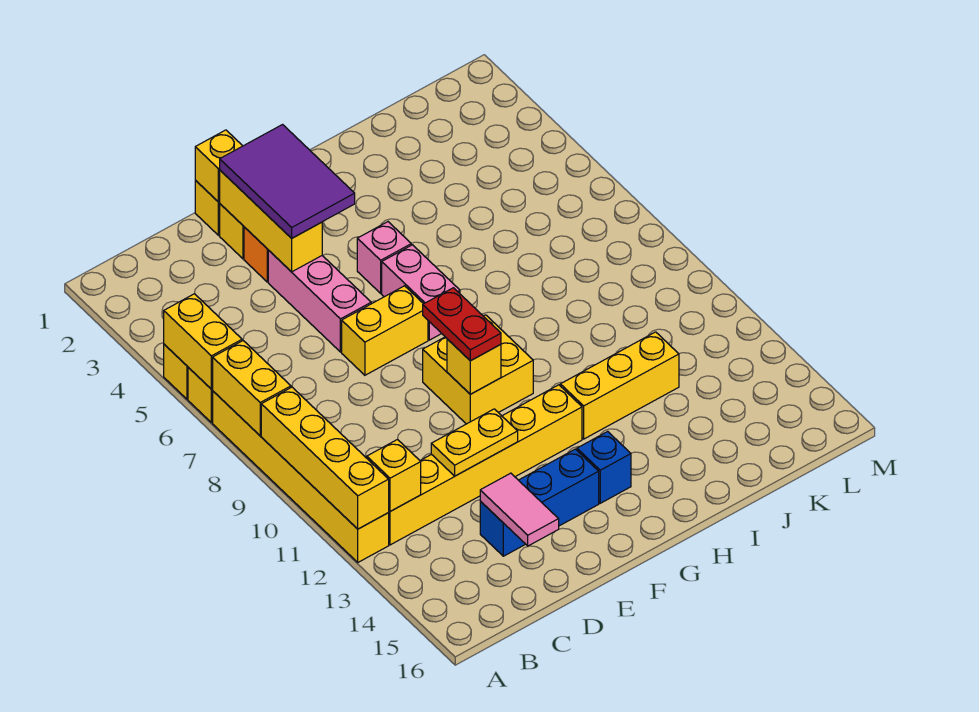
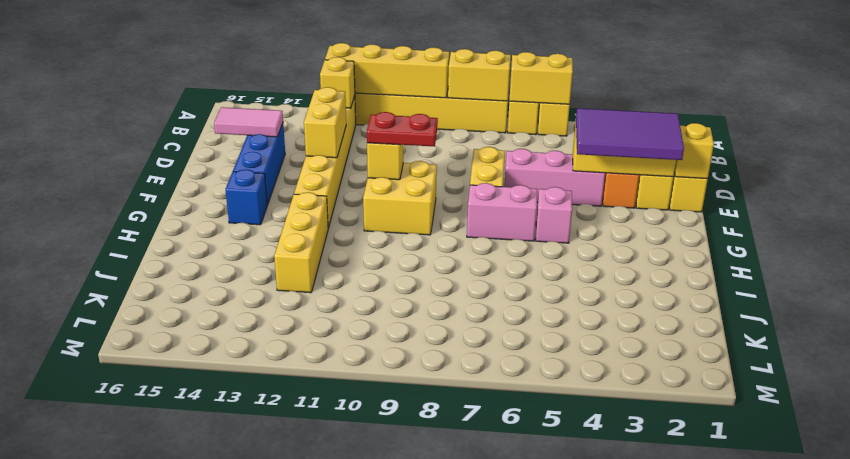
yellow plate D12:E12 level 2 -> yellow brick D12:E12 level 2

